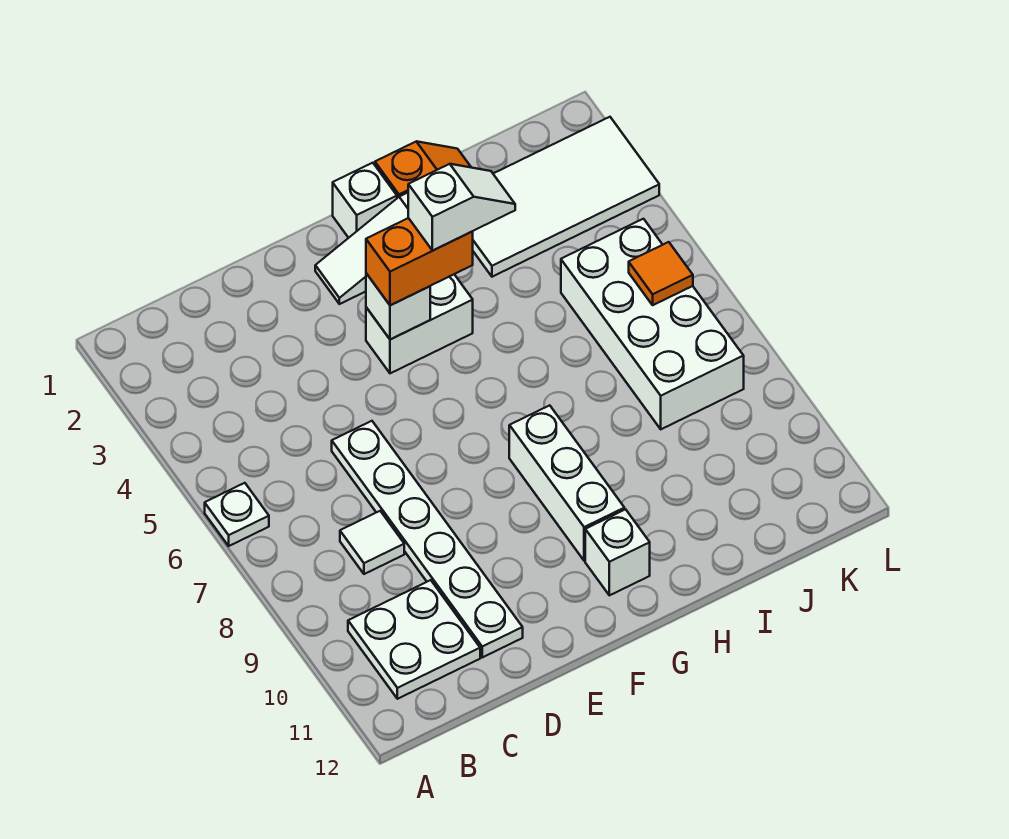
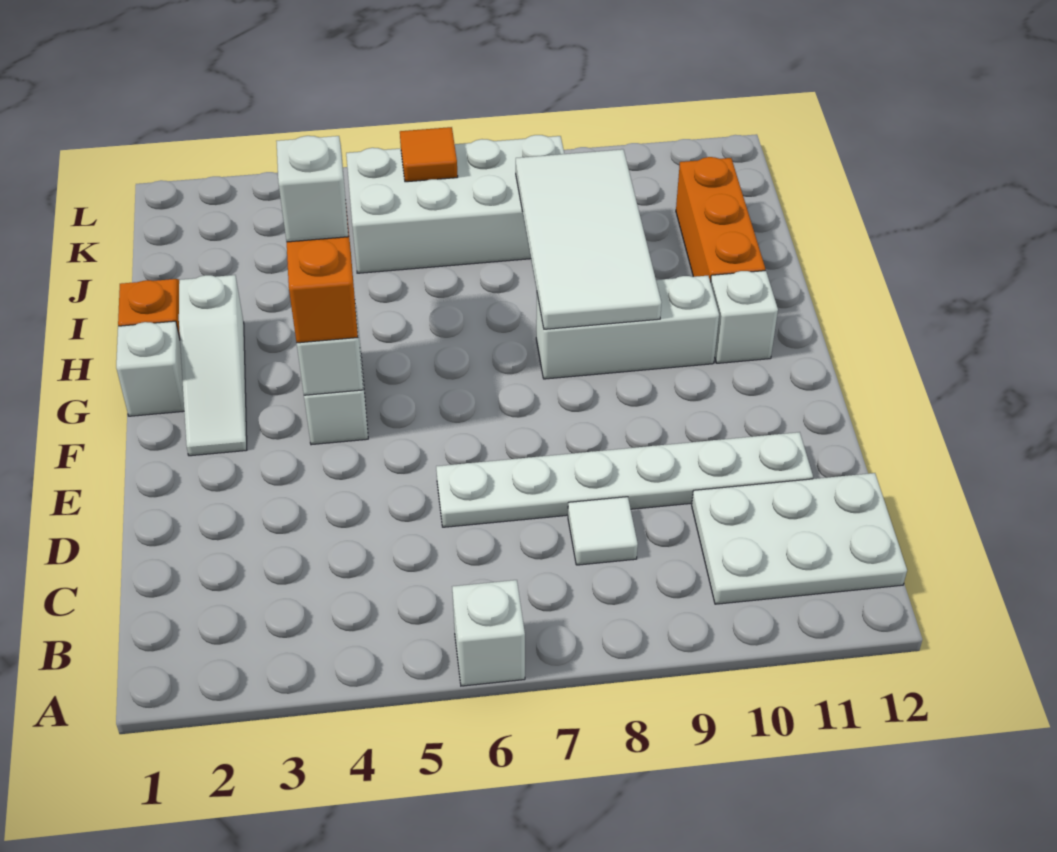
white plate A6 level 1 -> white brick A6 level 1
white plate B10:C11 level 1 -> white plate B10:C12 level 1
none -> orange brick H11:J11 level 1
white tile I2:L3 level 1 -> white tile G8:J9 level 2

